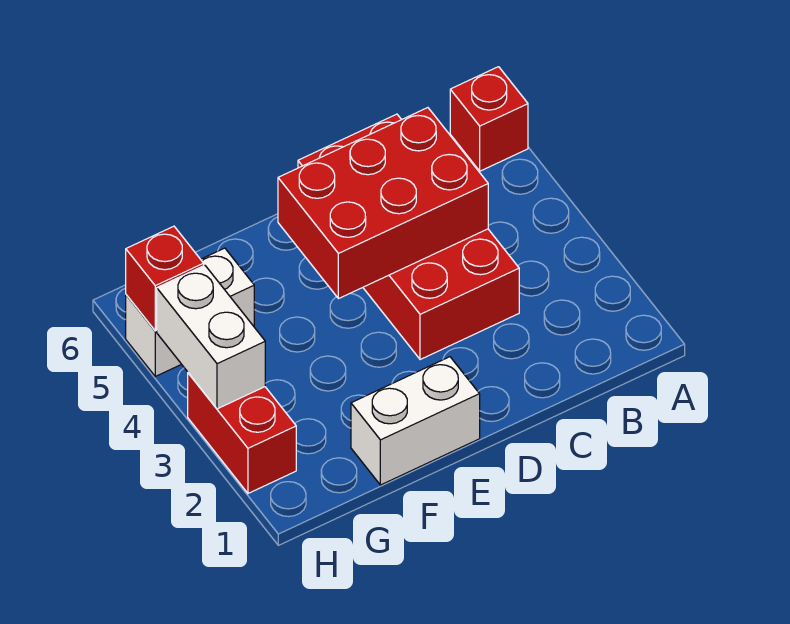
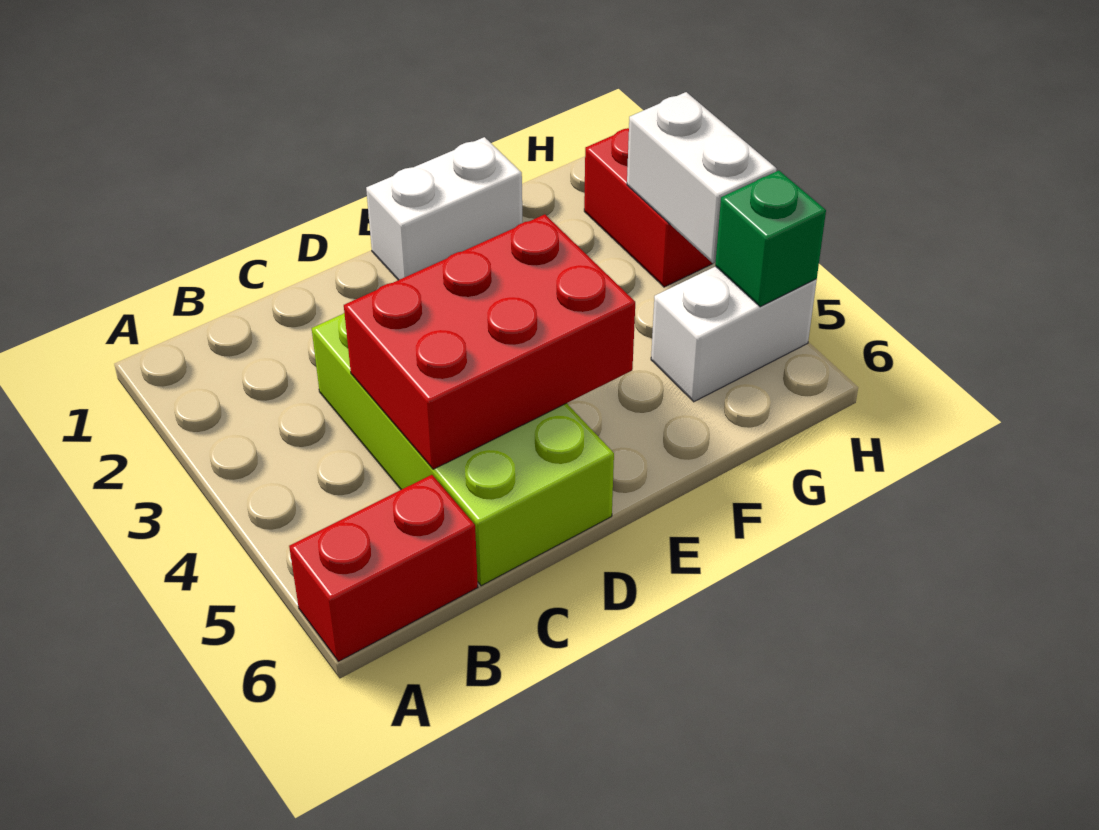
red brick A6 level 1 -> red brick A6:B6 level 1
red brick C3:D6 level 1 -> lime brick C3:D6 level 1
red brick H5 level 2 -> green brick H5 level 2

